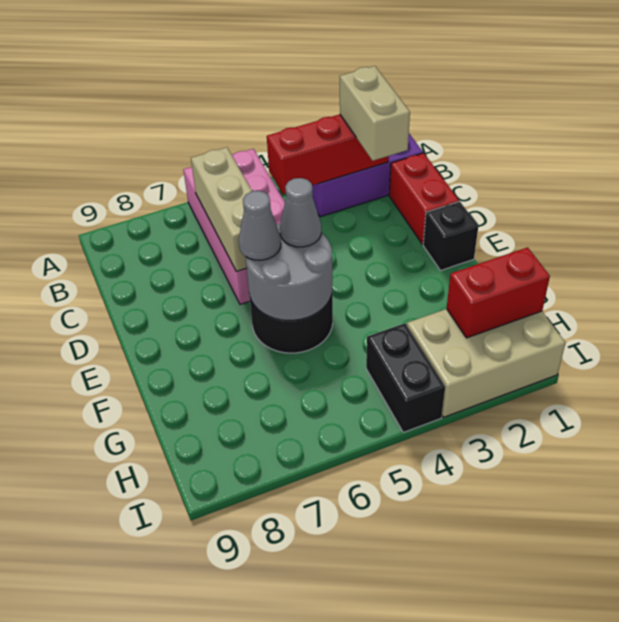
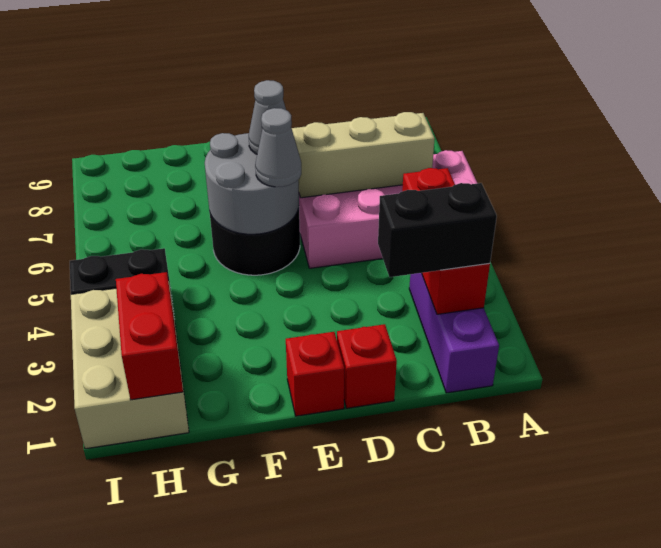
tan brick B2:C2 level 3 -> black brick B2:C2 level 3
red brick C1:D1 level 1 -> red brick D1 level 1
black brick E1 level 1 -> red brick E1 level 1

